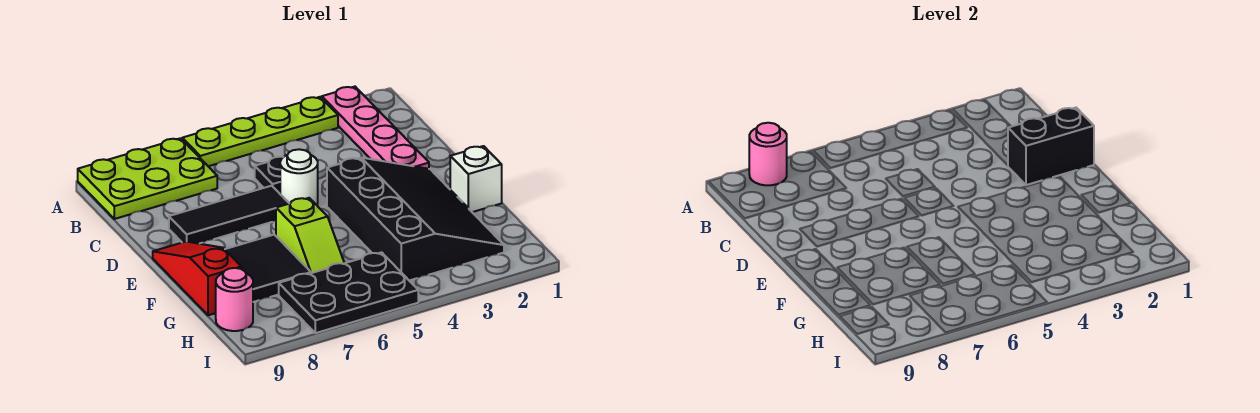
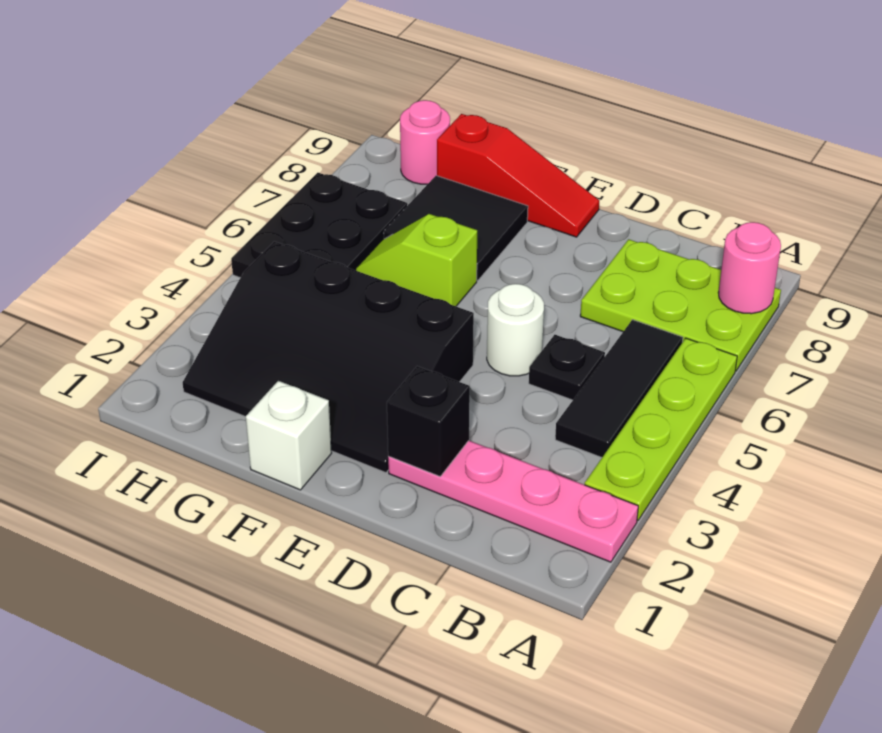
lime plate A7:B9 level 1 -> lime plate A7:C8 level 1
black brick D1:D2 level 2 -> black brick D2 level 2
black tile D6:D8 level 1 -> black tile B4:B6 level 1

